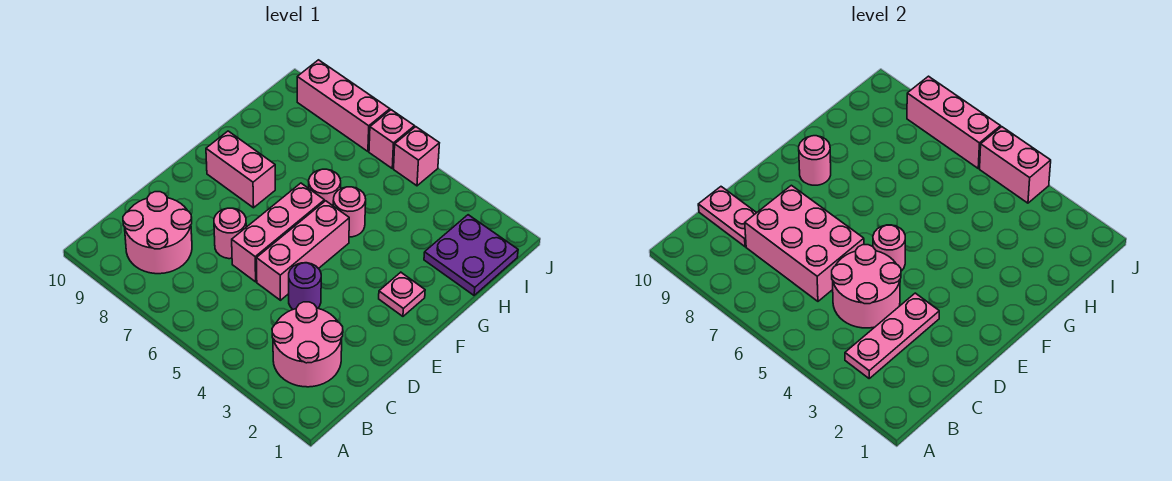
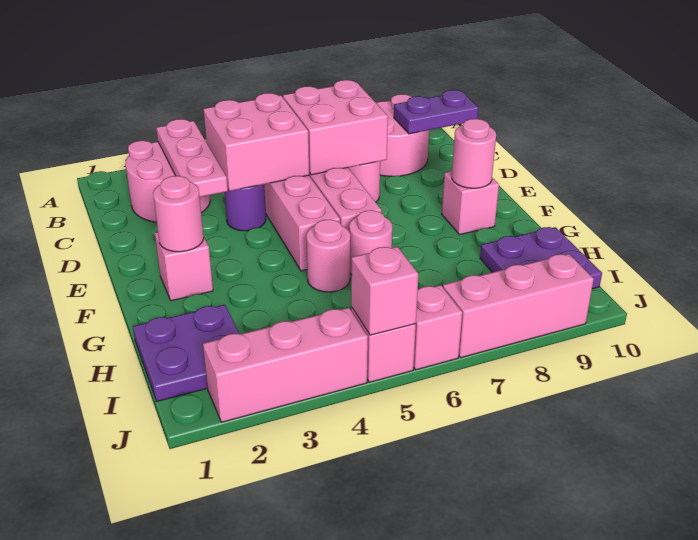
pink round brick C4:D5 level 2 -> pink brick C4:D5 level 2
pink brick C6:D8 level 2 -> pink brick C6:D7 level 2
pink plate C9:C10 level 2 -> purple plate C9:C10 level 2
pink round brick E5 level 2 -> pink round brick F2 level 2
pink plate F2 level 1 -> pink brick F2 level 1
pink brick F8:F9 level 1 -> pink brick F9 level 1
none -> purple plate H9:I10 level 1
pink brick J4:J5 level 2 -> pink brick J5 level 2
pink brick J6:J8 level 2 -> pink brick J2:J4 level 1

